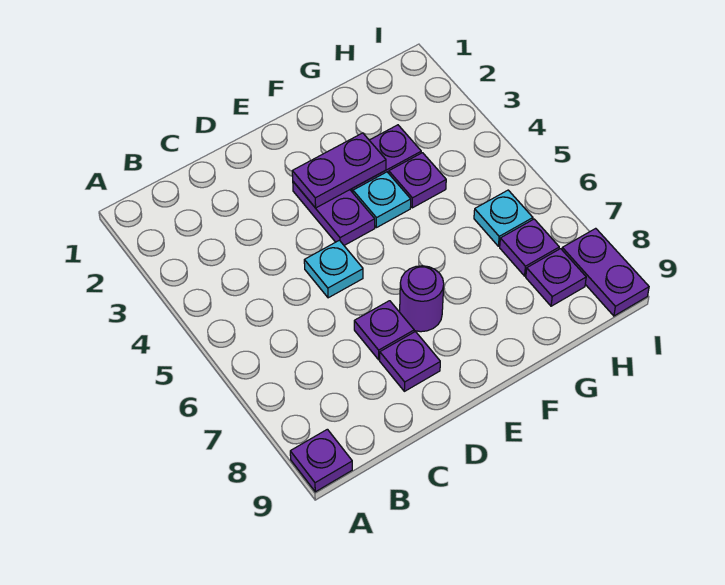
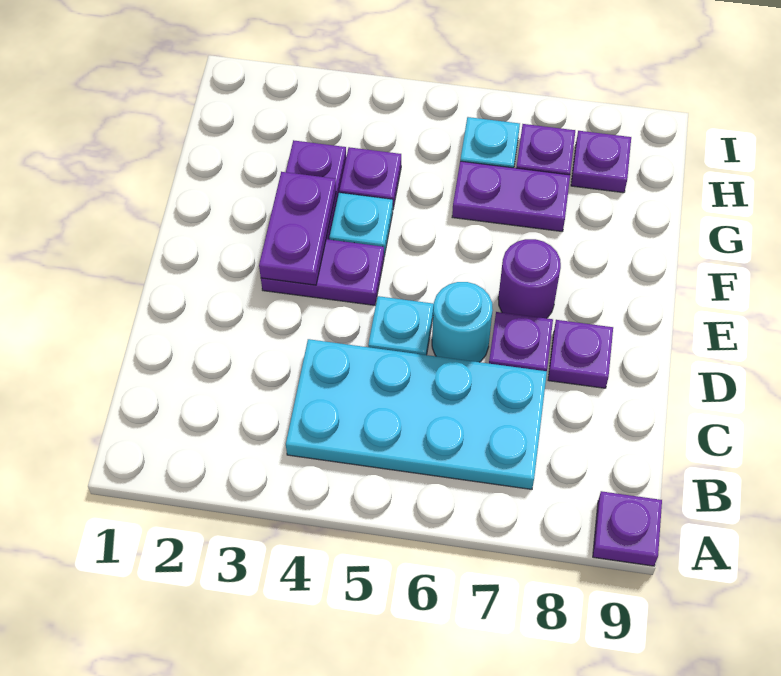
none -> cyan plate B4:C7 level 1
none -> cyan round brick D6 level 1
purple plate I8:I9 level 1 -> purple plate G6:G7 level 1

